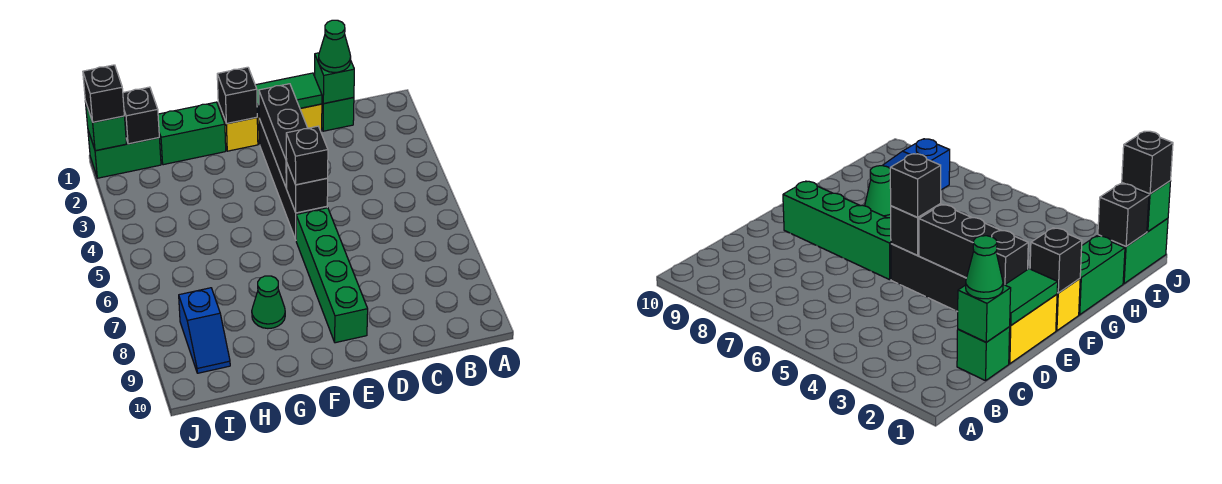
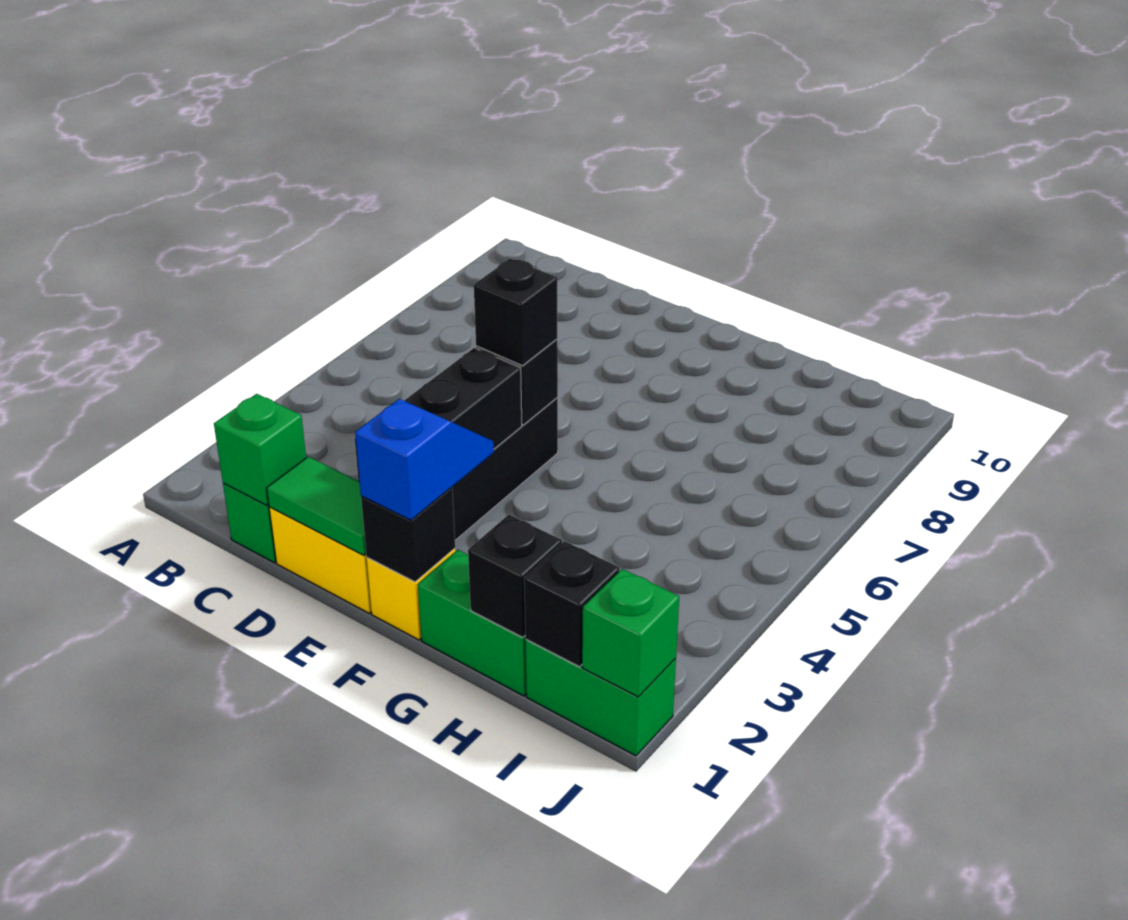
green cone C1 level 3 -> none
green brick E6:E9 level 1 -> none
green cone G8 level 1 -> none
blue slope I8:I9 level 1 top 8 -> blue slope F1:F2 level 3 top 1
black brick J1 level 3 -> black brick H1 level 2

